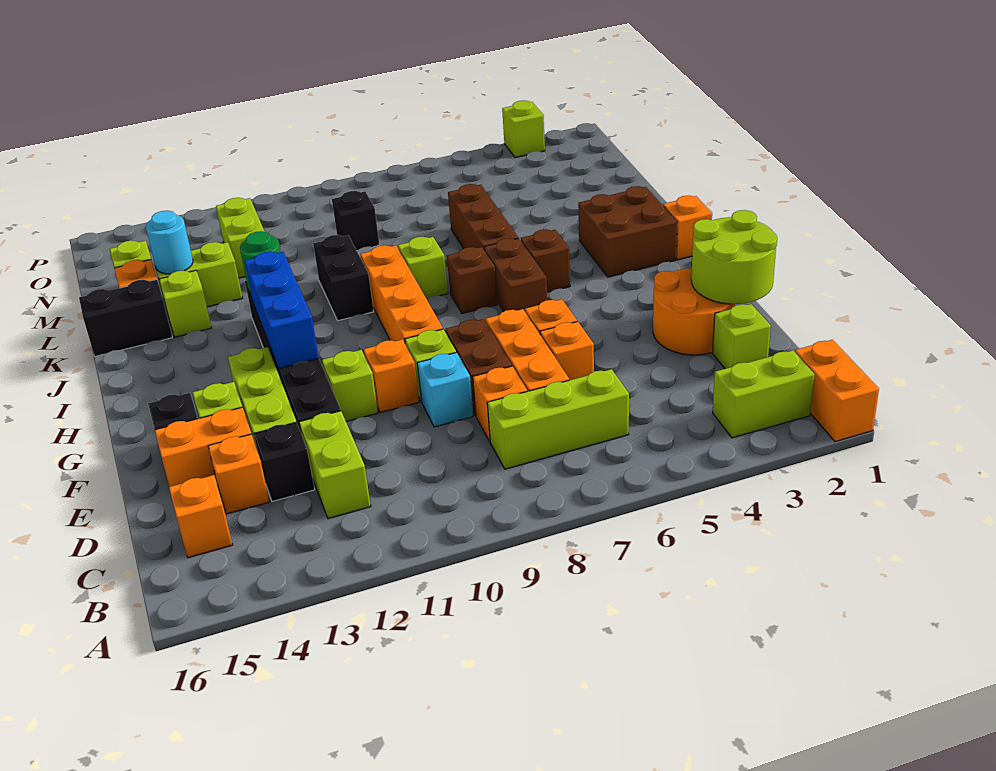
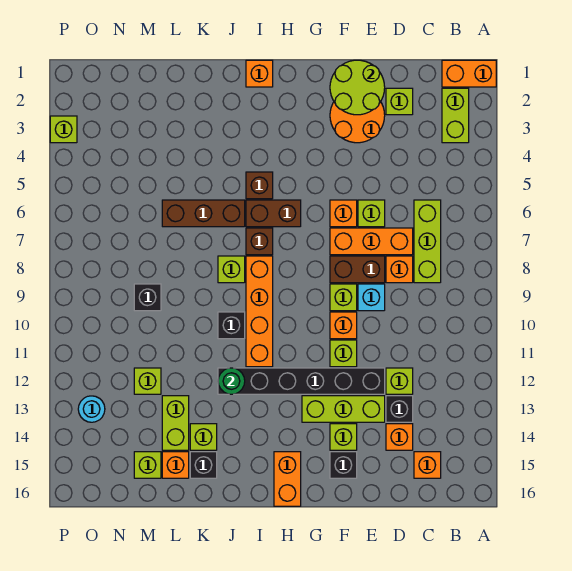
lime brick C12:D12 level 1 -> lime brick D12 level 1
orange brick E6 level 1 -> lime brick E6 level 1
orange brick E14:E15 level 1 -> orange brick H15:H16 level 1
orange brick G9:J9 level 1 -> orange brick I8:I11 level 1
blue brick G12:I12 level 2 -> none
brown brick I2:J3 level 1 -> none
black brick J10:K10 level 1 -> black brick J10 level 1
black brick K15:K16 level 1 -> black brick K15 level 1
cyan round brick L14 level 2 -> cyan round brick O13 level 1
lime brick M12:N12 level 1 -> lime brick M12 level 1

